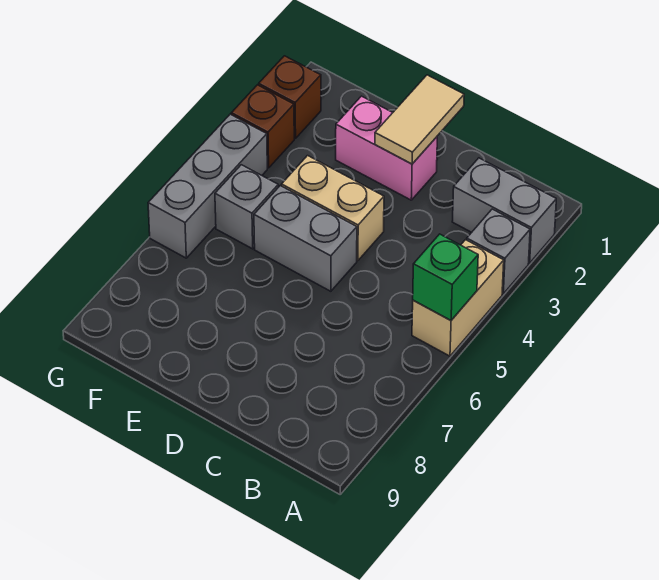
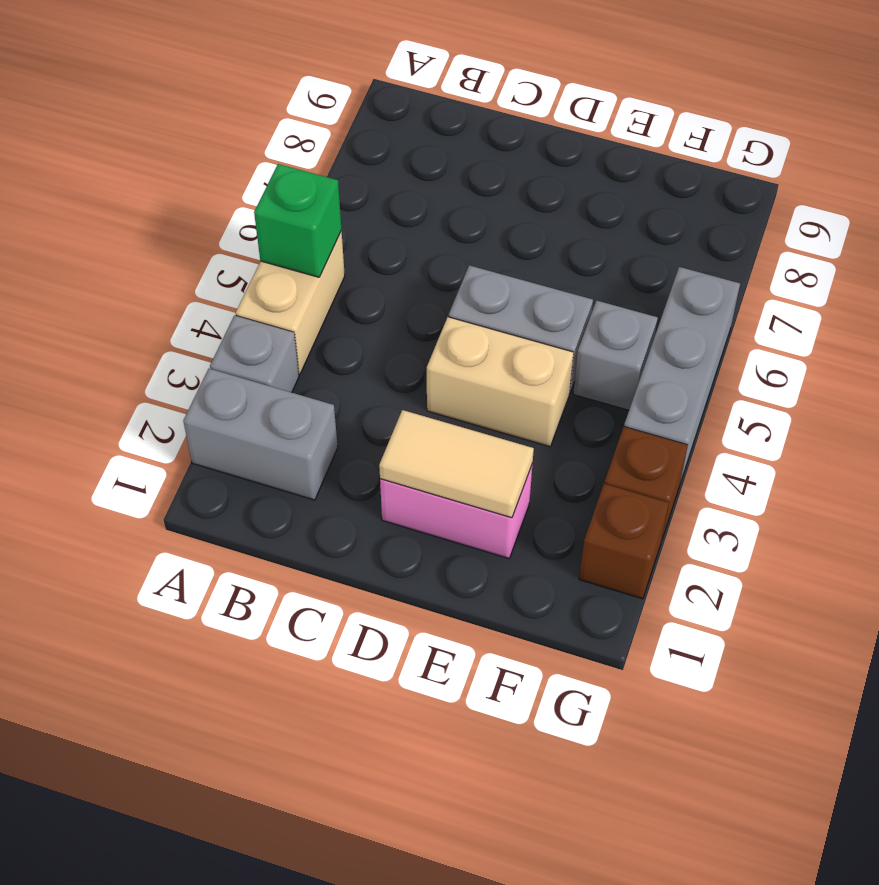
tan tile D1:D2 level 2 -> tan tile D2:E2 level 2

